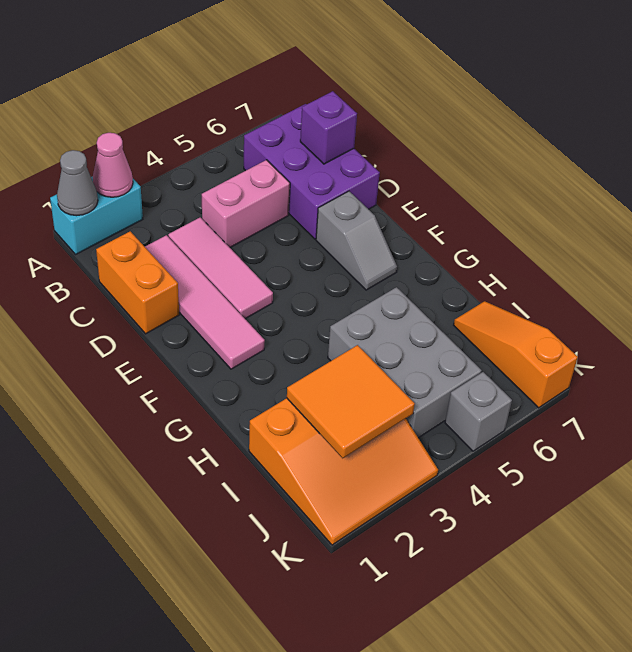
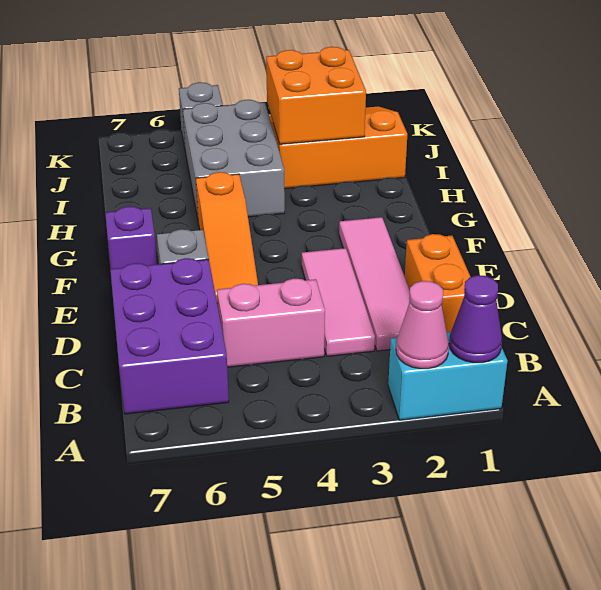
grey cone A1 level 2 -> purple cone A1 level 2
purple brick C7 level 2 -> purple brick F7 level 1
orange tile I2:J3 level 2 -> orange brick I2:J3 level 2
orange slope I7:K7 level 1 top K -> orange slope E5:G5 level 1 top G

